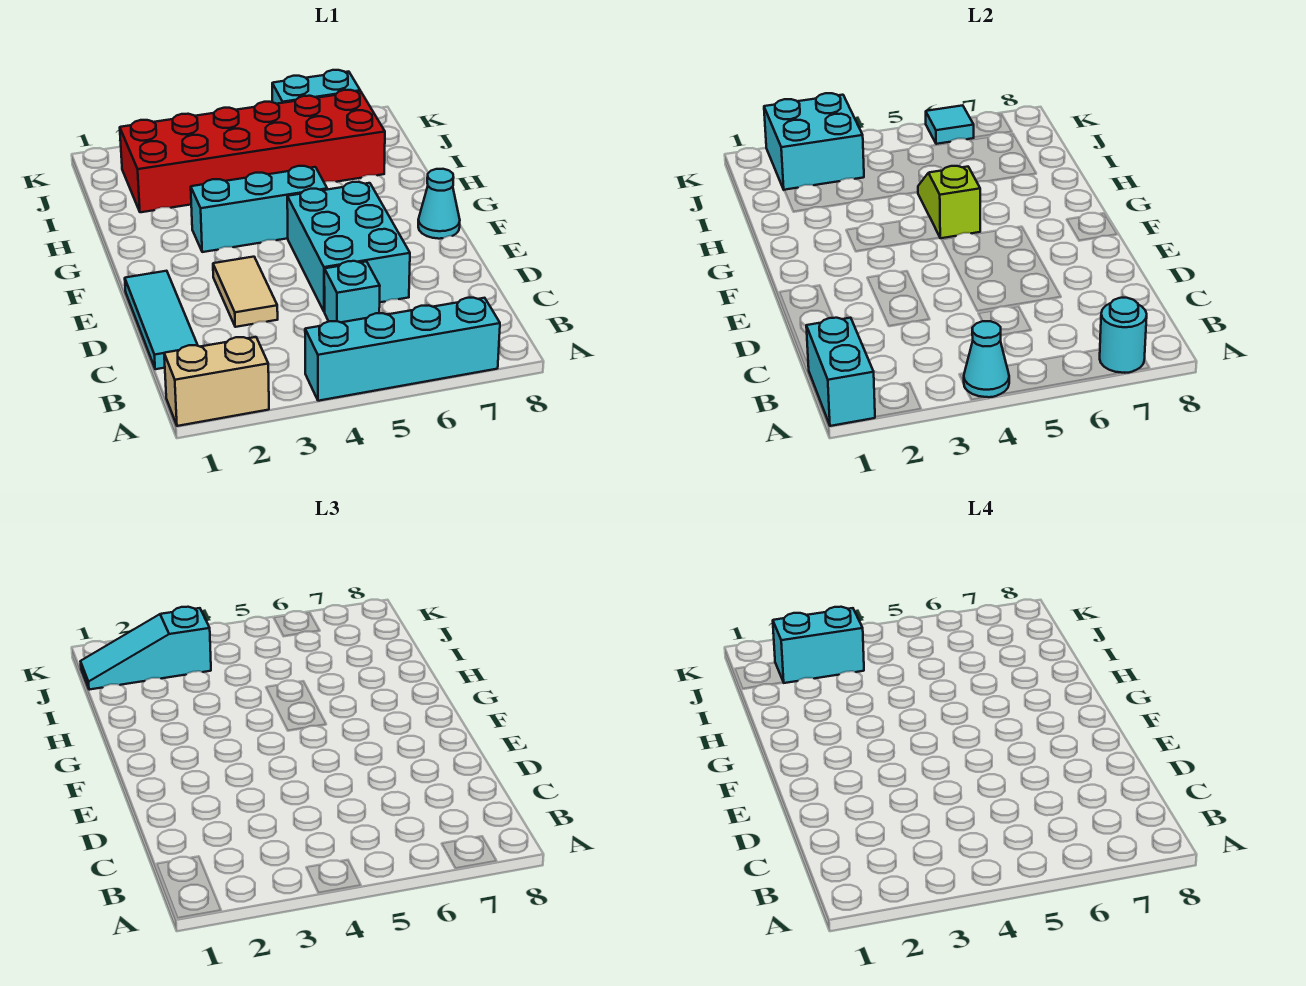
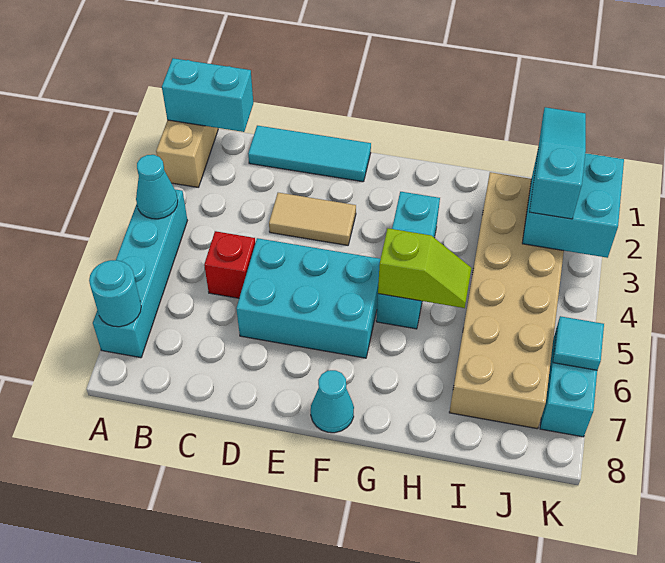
cyan brick C5 level 1 -> red brick C5 level 1
red brick I2:J7 level 1 -> tan brick I2:J7 level 1
cyan brick J2:J3 level 4 -> none

